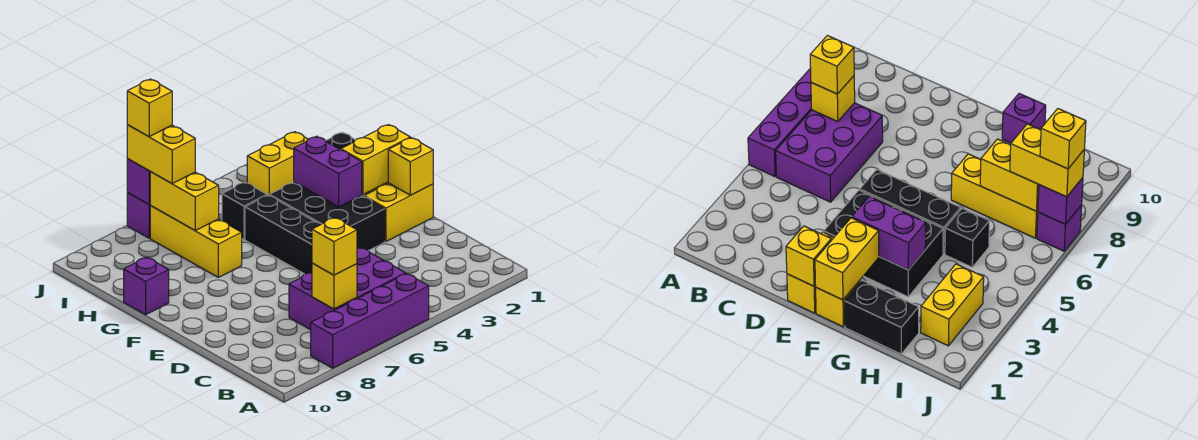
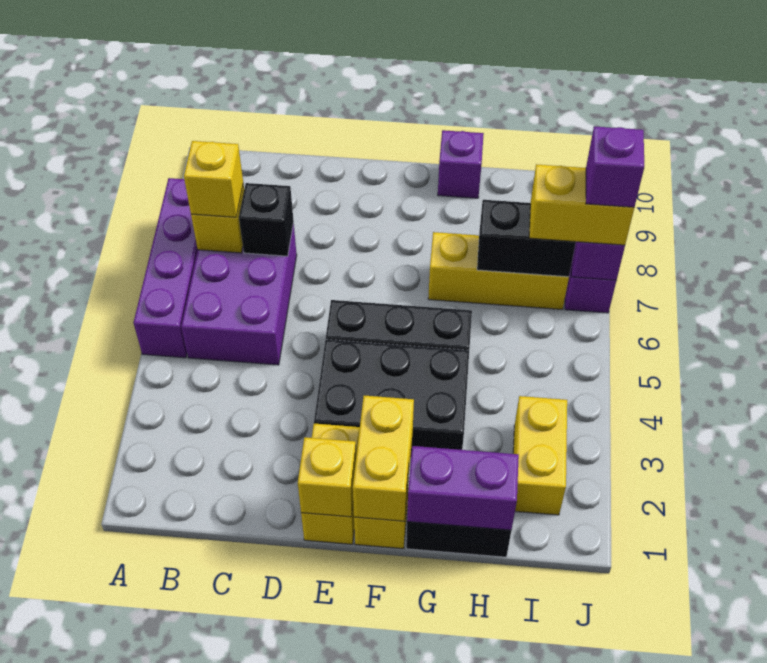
purple brick F3:G3 level 2 -> purple brick G1:H1 level 2
black brick H5 level 1 -> black brick C7 level 2
yellow brick H7:I7 level 2 -> black brick H7:I7 level 2
yellow brick J7 level 4 -> purple brick J7 level 4

